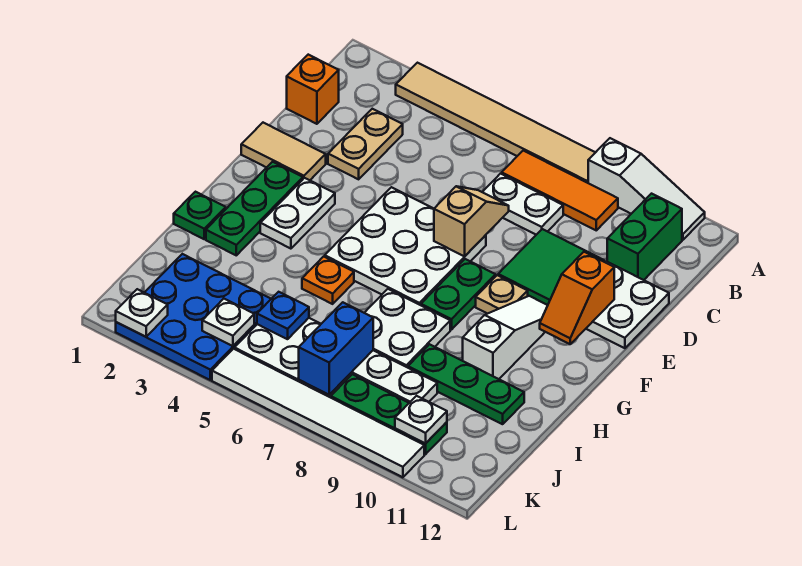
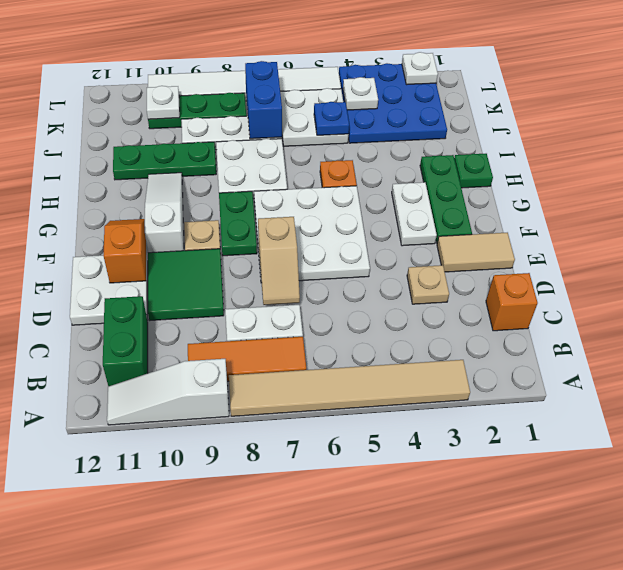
tan plate C3:D3 level 1 -> tan plate D3 level 1
white slope F10:H10 level 1 top H -> white slope F10:H10 level 1 top F

